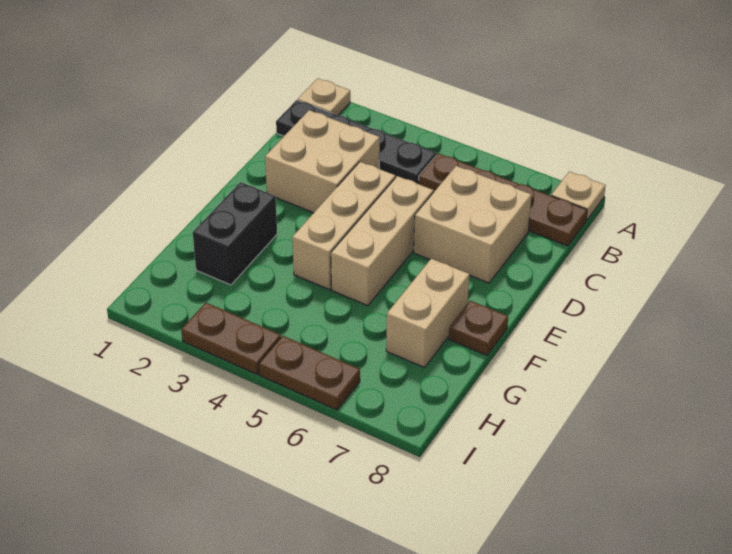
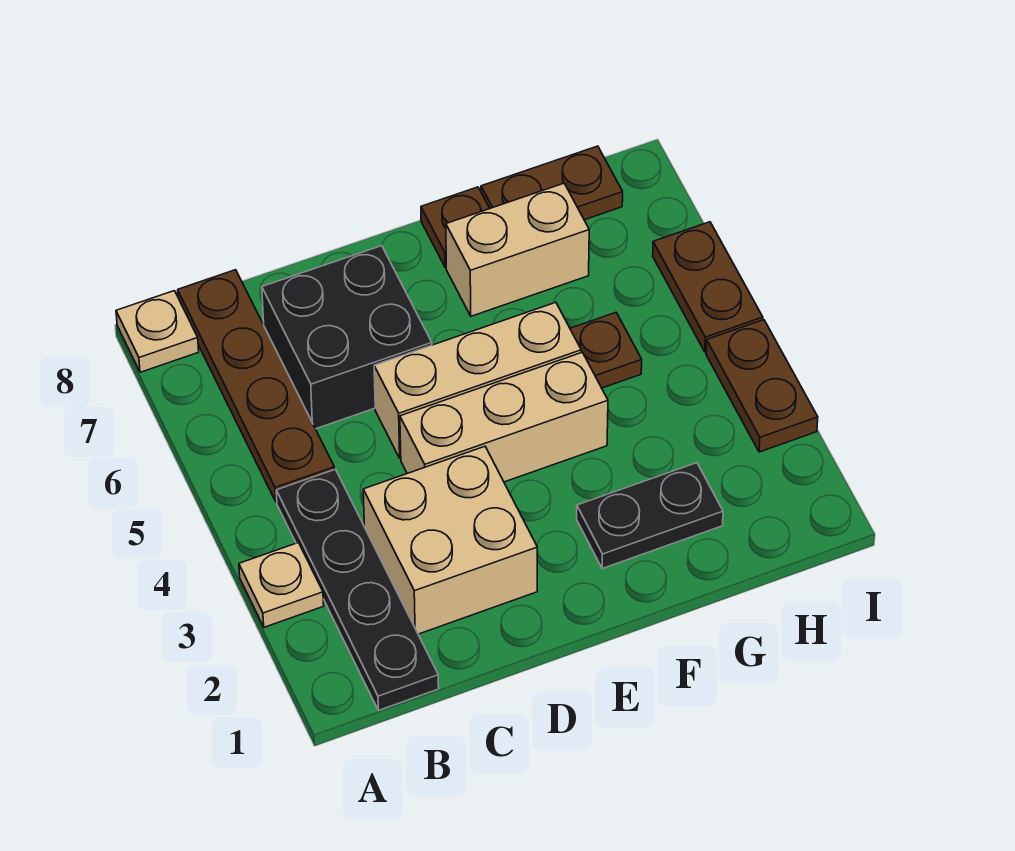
tan plate A1 level 1 -> tan plate A3 level 1
tan brick C6:D7 level 1 -> black brick C6:D7 level 1
black brick F2:G2 level 1 -> black plate F2:G2 level 1
none -> brown plate G5 level 1
none -> brown plate G8:H8 level 1

